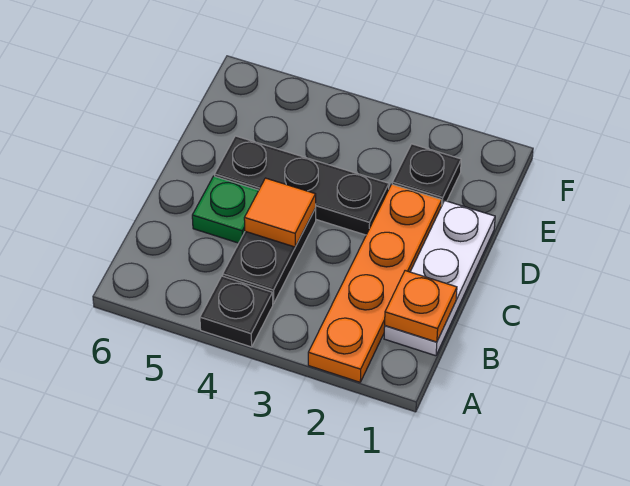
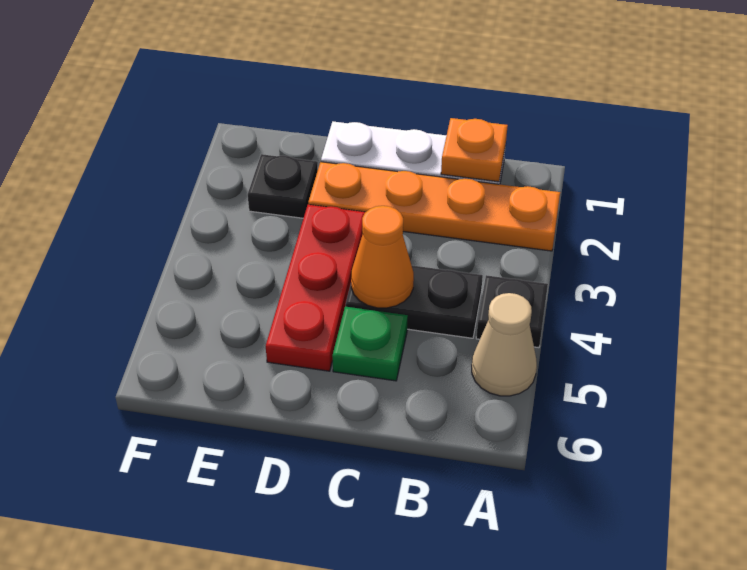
none -> tan cone A5 level 1
orange tile C4 level 2 -> orange cone C4 level 2
black plate D3:D5 level 1 -> red plate D3:D5 level 1

